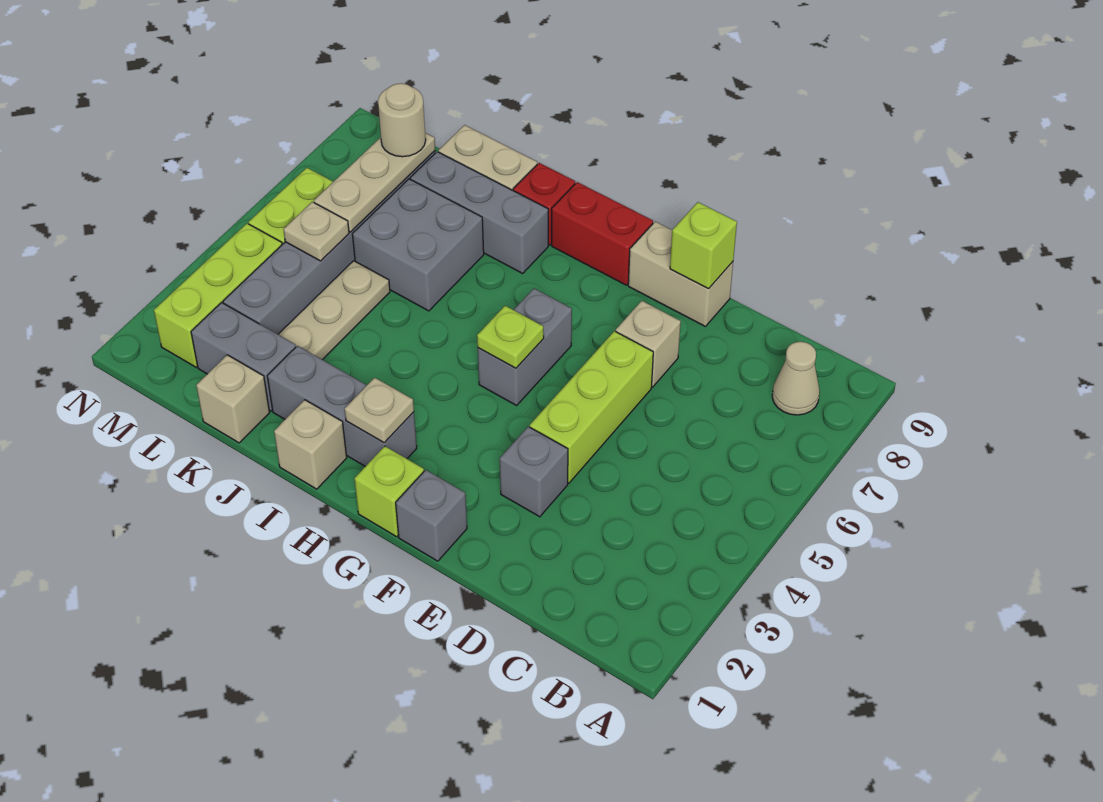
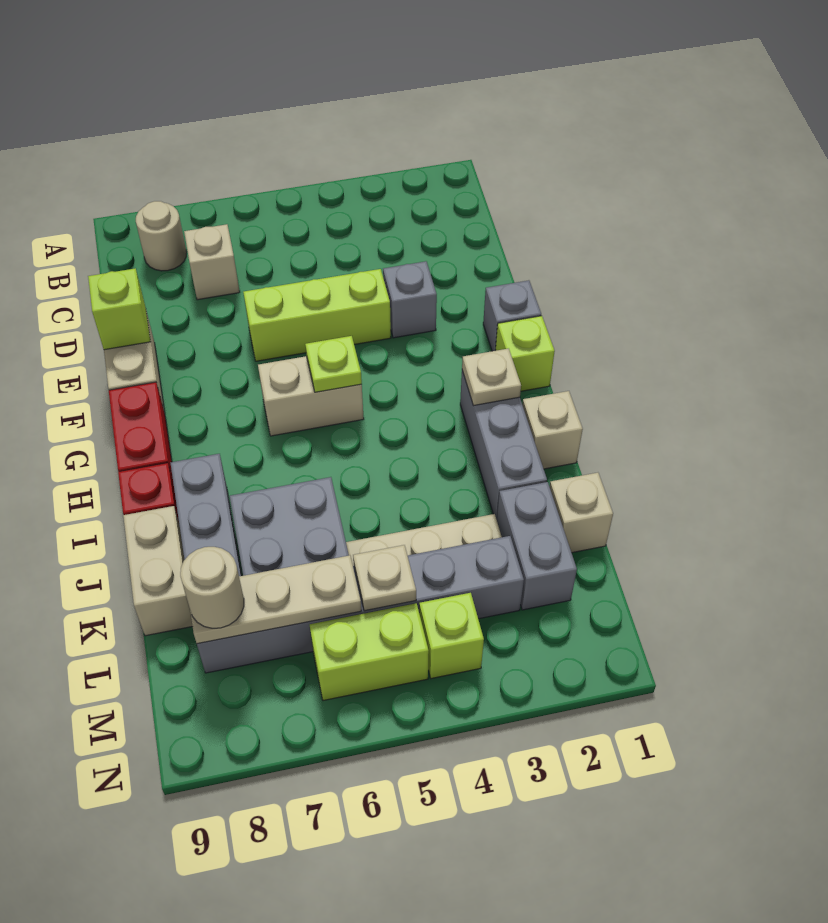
tan cone B8 level 1 -> tan round brick B8 level 1
tan brick E7 level 1 -> tan brick C7 level 1
grey brick G5:G6 level 1 -> tan brick G5:G6 level 1
lime brick M2:M4 level 1 -> lime brick M4 level 1

